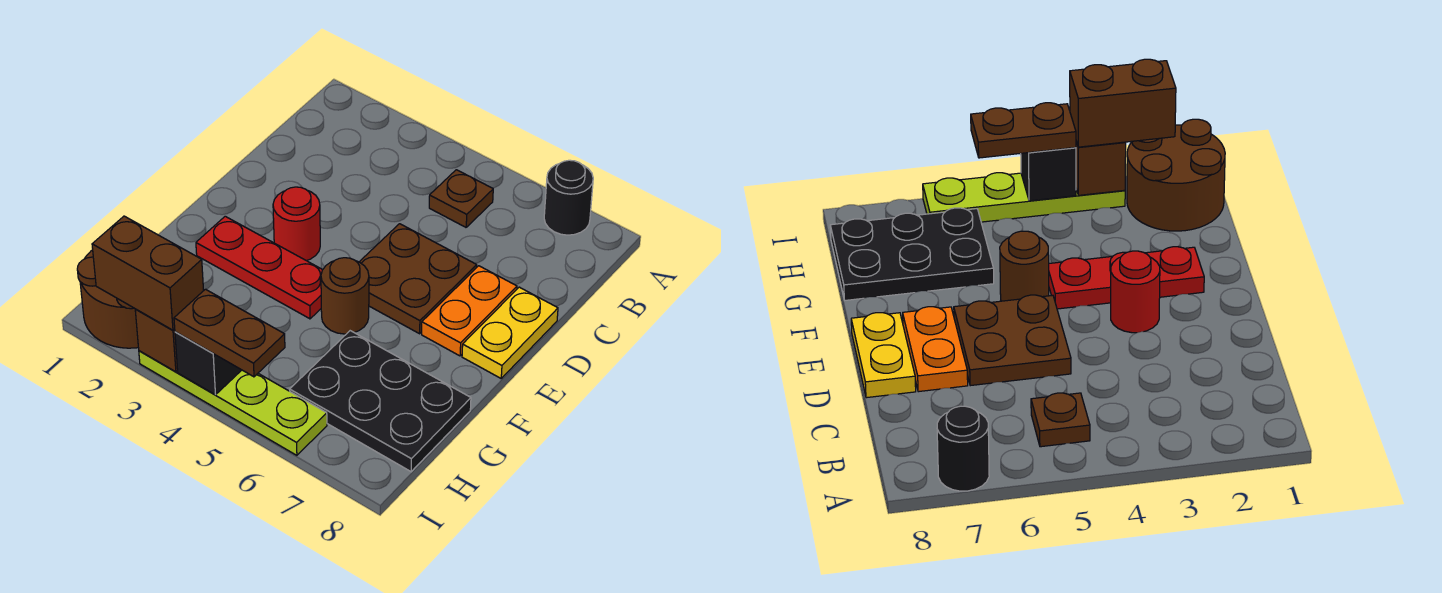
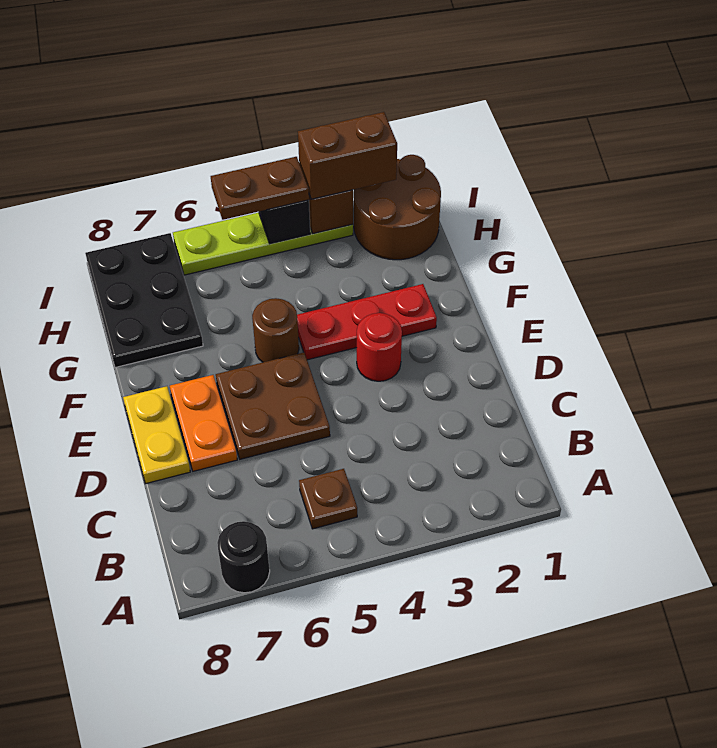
black plate G6:H8 level 1 -> black plate G7:I8 level 1

